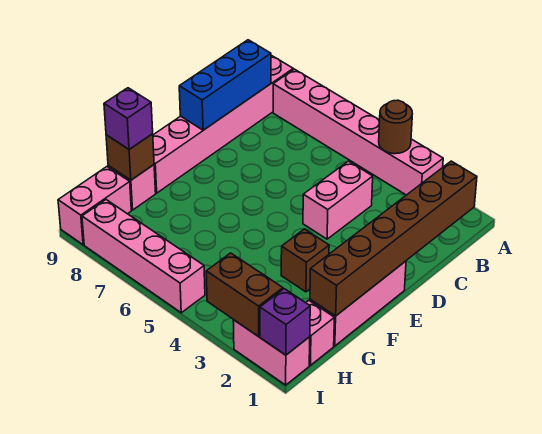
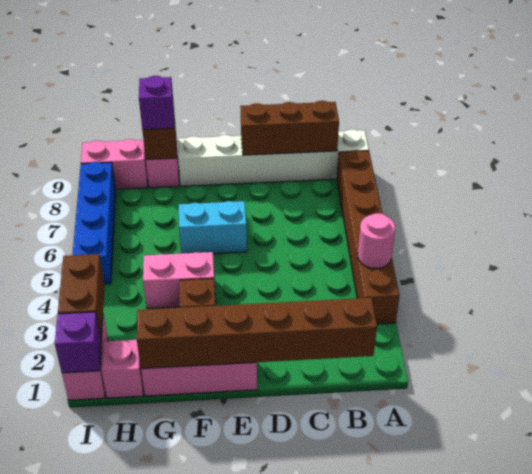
pink brick A3:A8 level 1 -> brown brick A3:A8 level 1
brown round brick A4 level 2 -> pink round brick A4 level 2
pink brick A9:F9 level 1 -> white brick A9:F9 level 1
blue brick B9:D9 level 2 -> brown brick B9:D9 level 2
pink brick C4:D4 level 1 -> pink brick F4:G4 level 1
none -> cyan brick E6:F6 level 1
pink brick I5:I8 level 1 -> blue brick I5:I8 level 1

